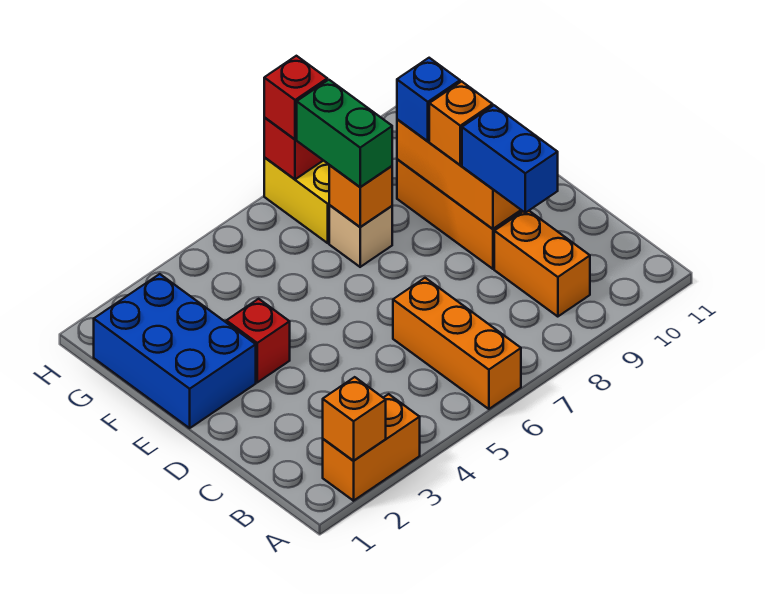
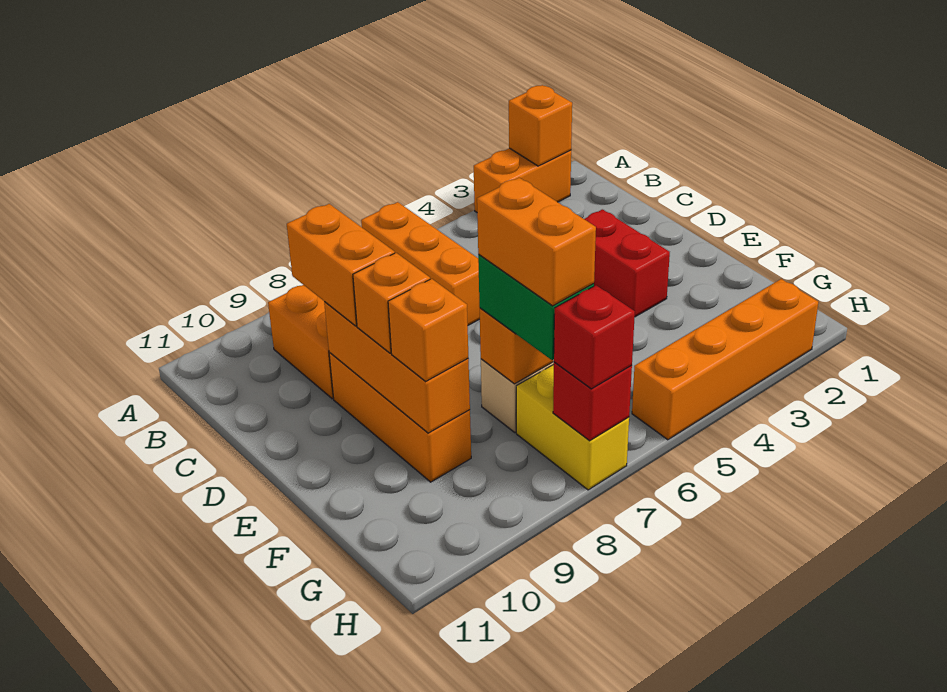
blue brick C9:D9 level 3 -> orange brick C9:D9 level 3
blue brick E1:G2 level 1 -> none
red brick E3 level 1 -> red brick D3:E3 level 1
none -> orange brick F7:G7 level 4
blue brick F9 level 3 -> orange brick F9 level 3
none -> orange brick H2:H5 level 1

